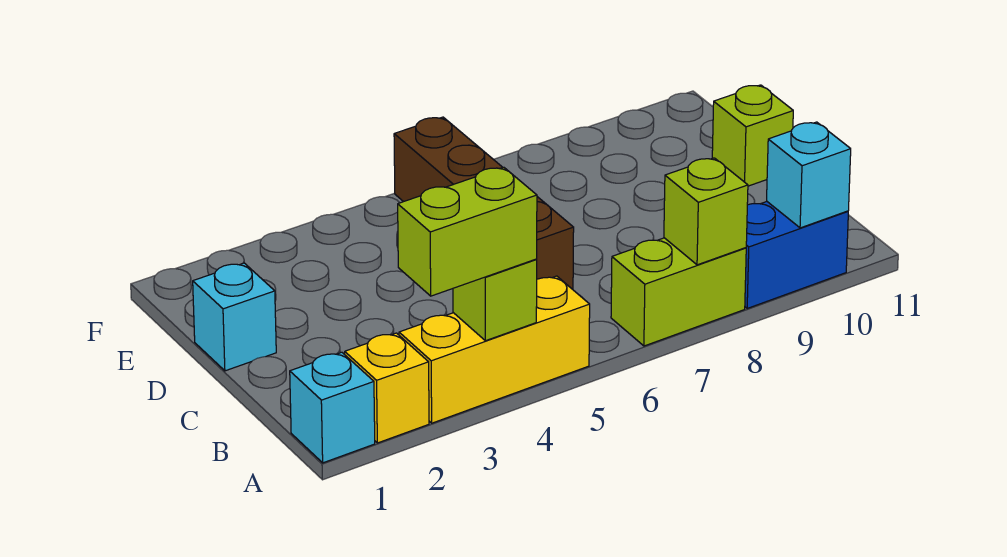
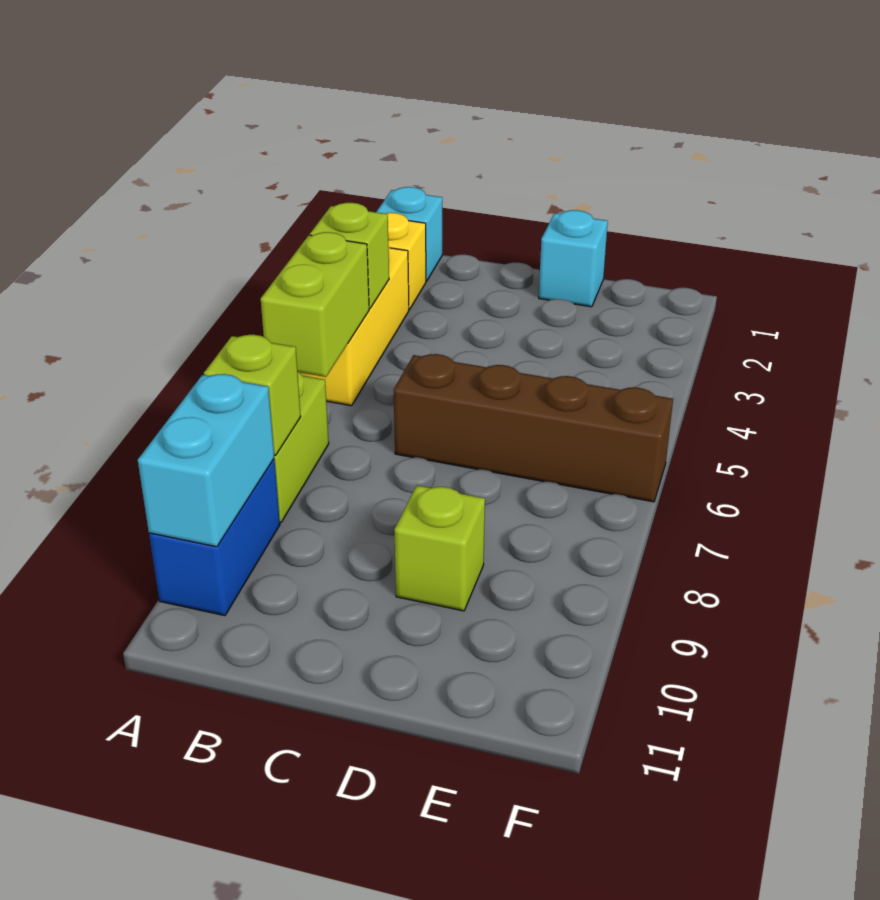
lime brick A3:A4 level 3 -> lime brick A5:A6 level 2
cyan brick A10 level 2 -> cyan brick A9:A10 level 2
lime brick D11 level 1 -> lime brick D9 level 1

